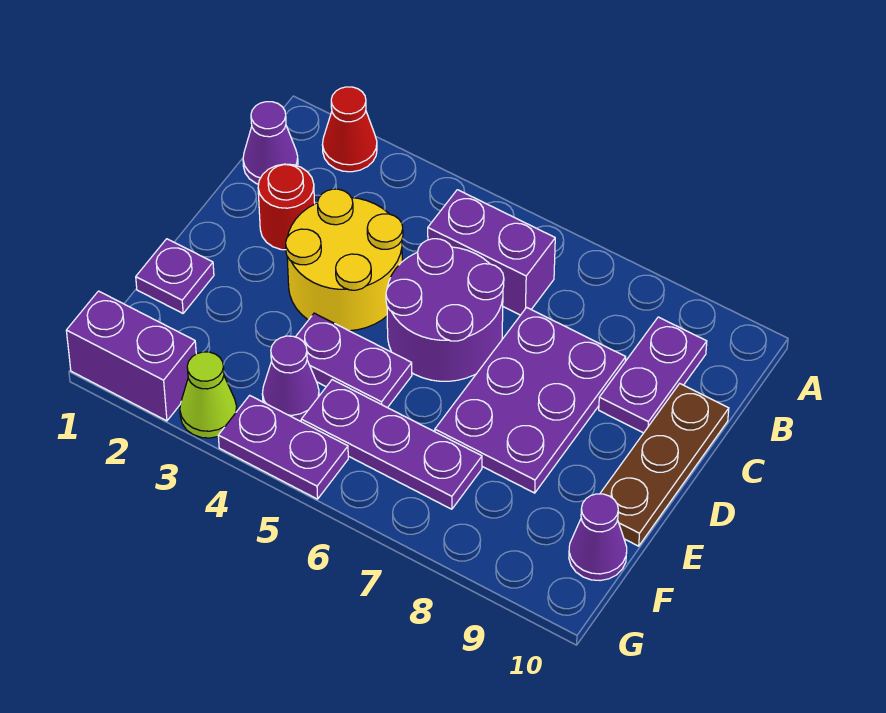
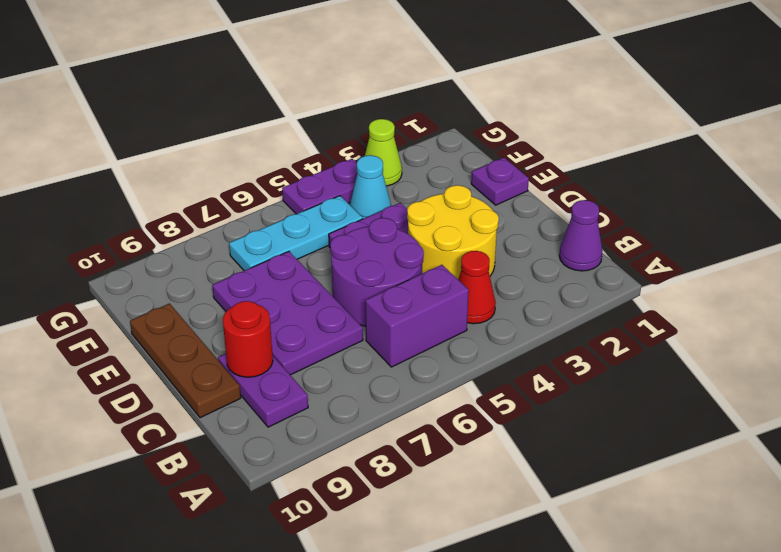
red cone A2 level 1 -> red cone B4 level 1
red round brick C2 level 1 -> red round brick C9 level 2
purple cone F4 level 1 -> cyan cone F4 level 1
purple plate F5:F7 level 1 -> cyan plate F5:F7 level 1
purple cone F10 level 1 -> none
purple brick G1:G2 level 1 -> none

